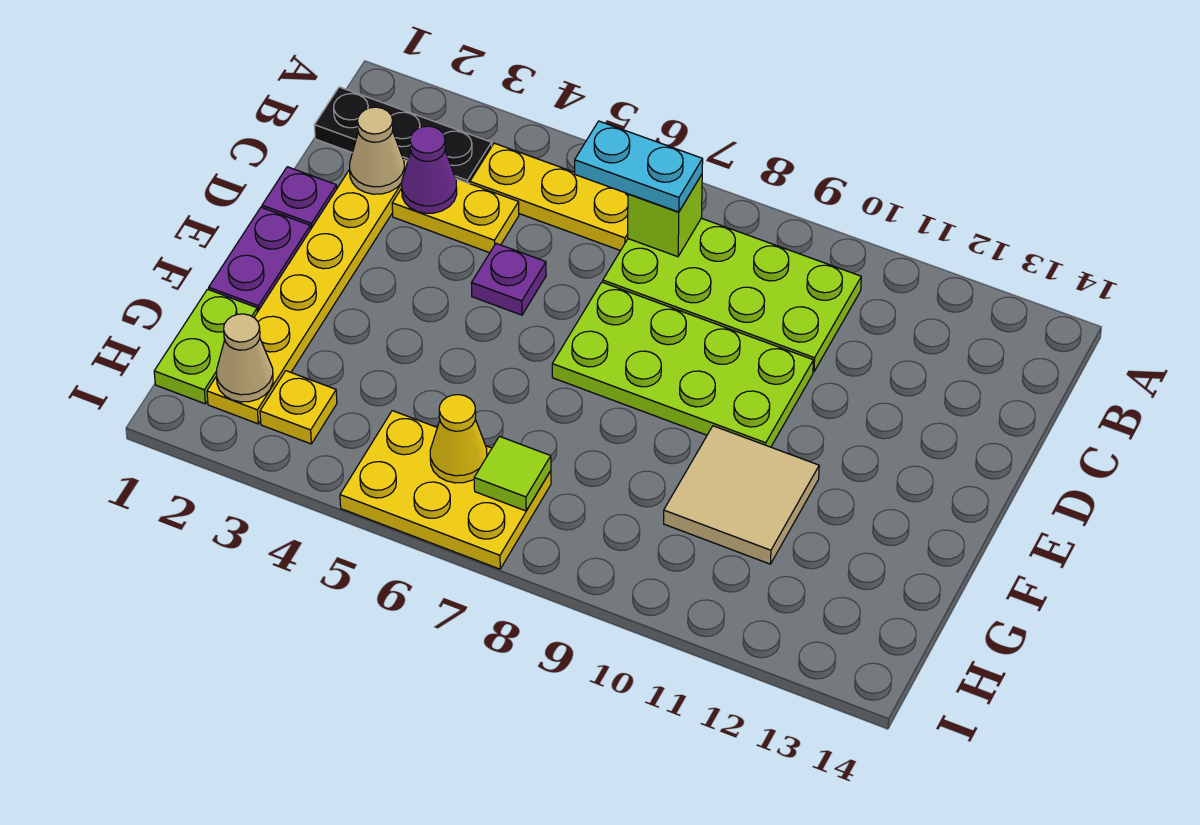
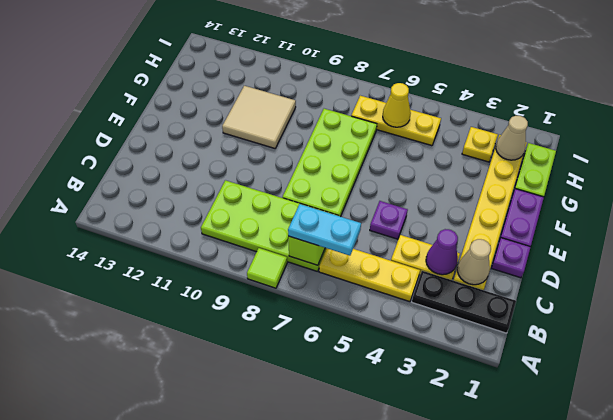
lime plate D7:E10 level 1 -> lime plate D7:G8 level 1
yellow plate H5:I7 level 1 -> yellow plate H5:H7 level 1
lime tile H7 level 2 -> lime tile A8 level 1

